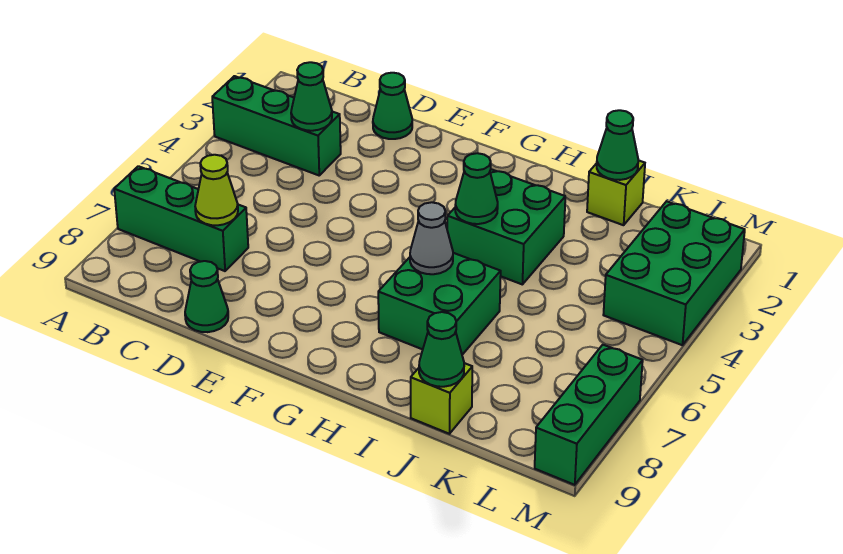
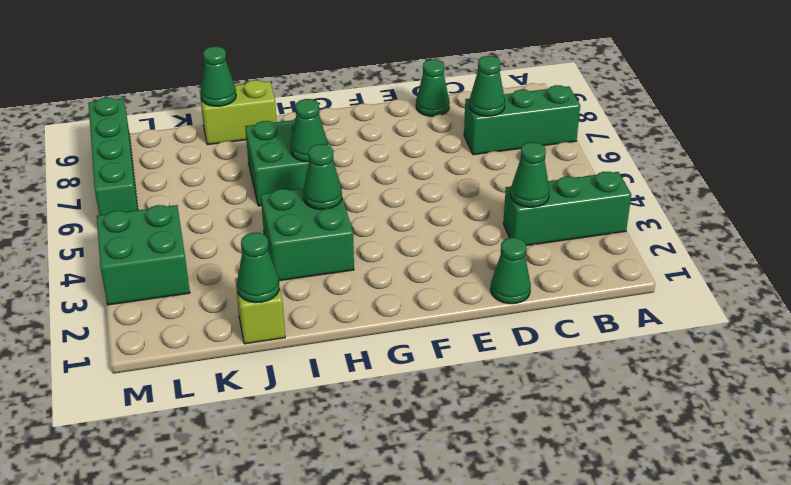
lime cone C7 level 2 -> green cone C7 level 2
grey cone H6 level 2 -> green cone H6 level 2
lime brick J9 level 1 -> lime brick I9:J9 level 1
green brick L2:M4 level 1 -> green brick L3:M4 level 1
green brick M7:M9 level 1 -> green brick M6:M9 level 1

